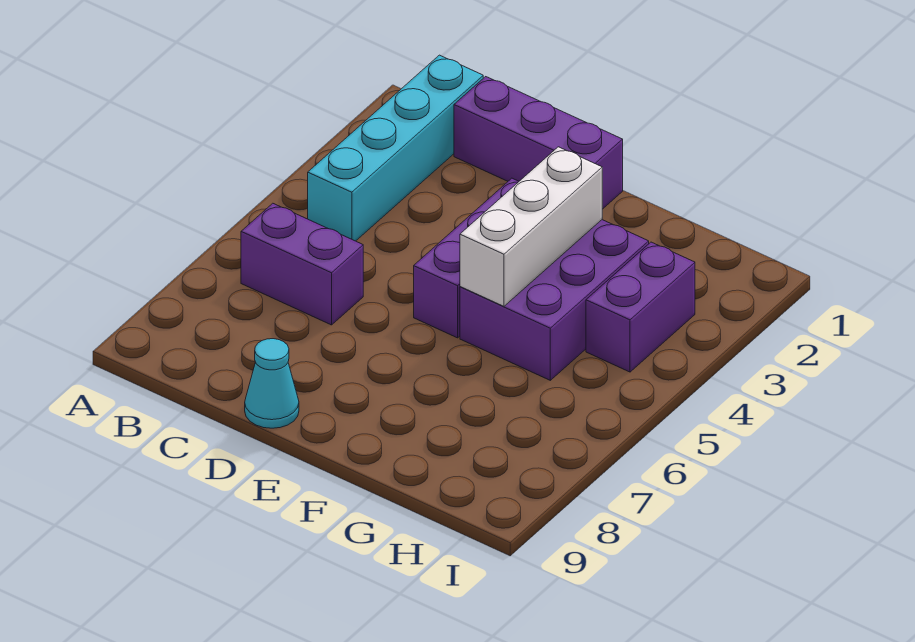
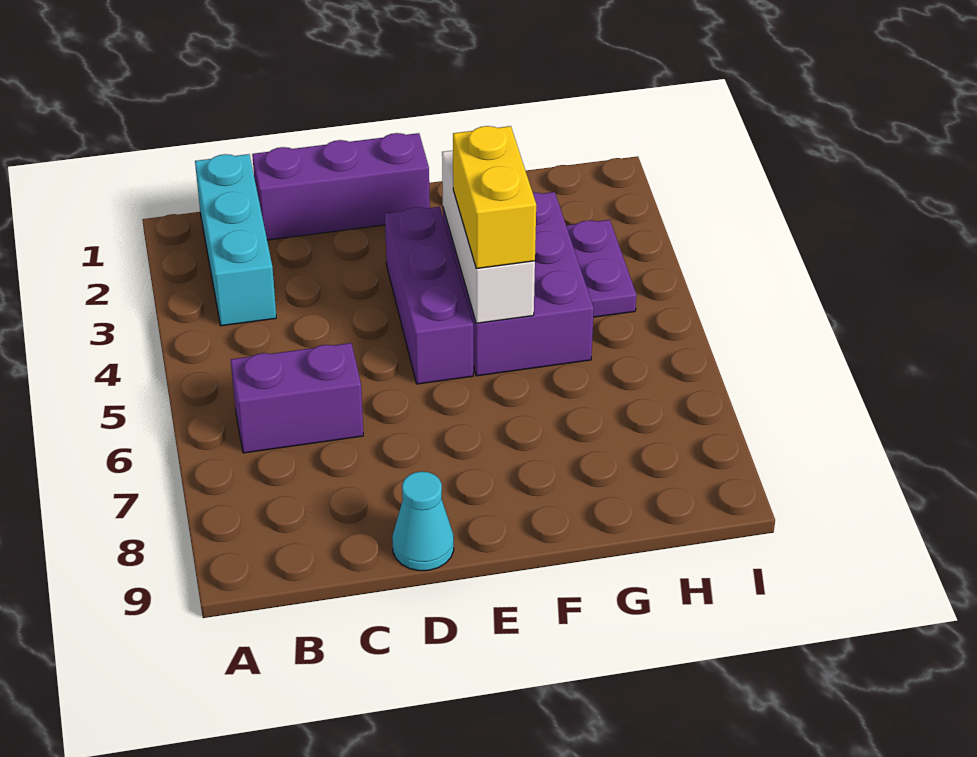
cyan brick B1:B4 level 1 -> cyan brick B1:B3 level 1
none -> yellow brick F4:F5 level 3
purple brick H3:H4 level 1 -> purple plate H3:H4 level 1

